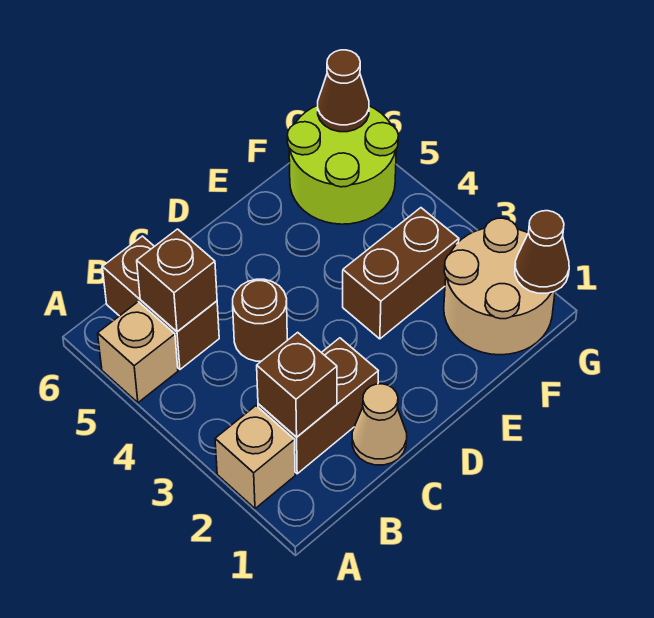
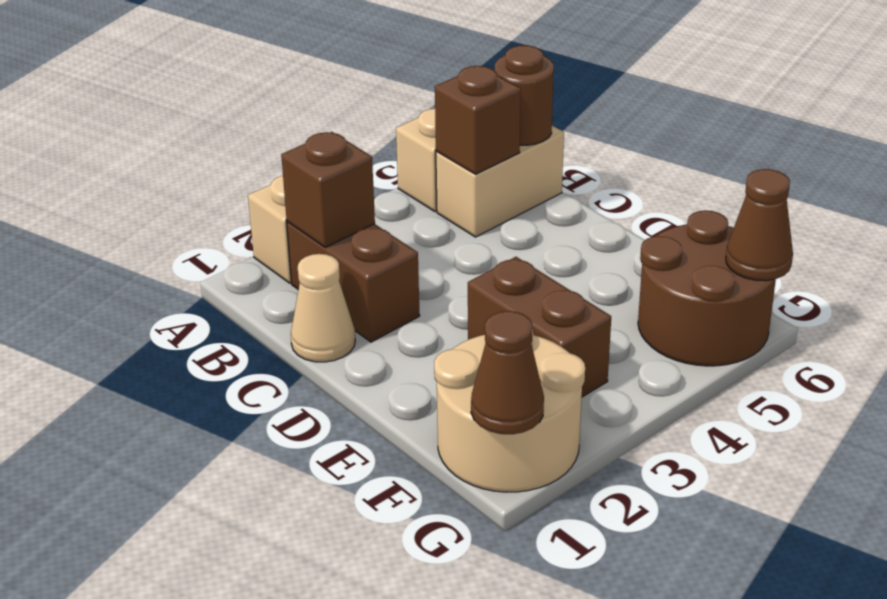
brown brick B5:B6 level 1 -> tan brick B5:B6 level 1
brown round brick C4 level 1 -> brown round brick B6 level 2
lime round brick F5:G6 level 1 -> brown round brick F5:G6 level 1

